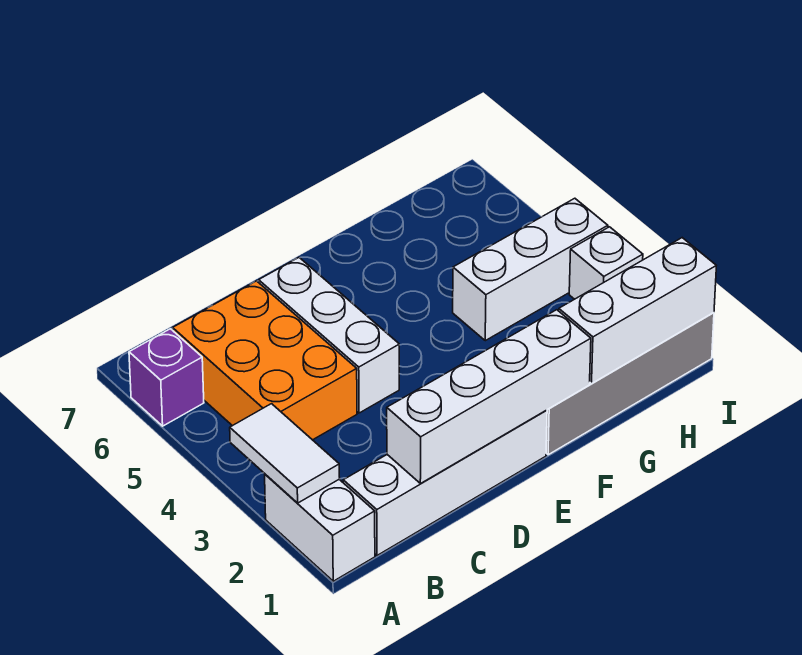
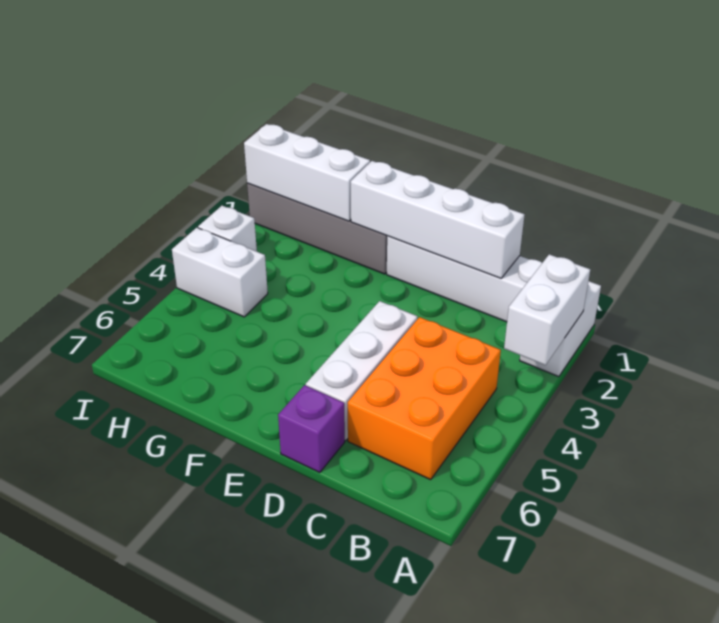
white tile A2:A3 level 2 -> white brick A2:A3 level 2
purple brick A6 level 1 -> purple brick D7 level 1
white brick G4:I4 level 1 -> white brick H4:I4 level 1

